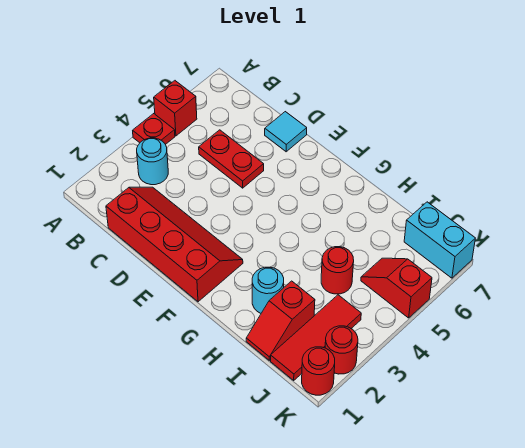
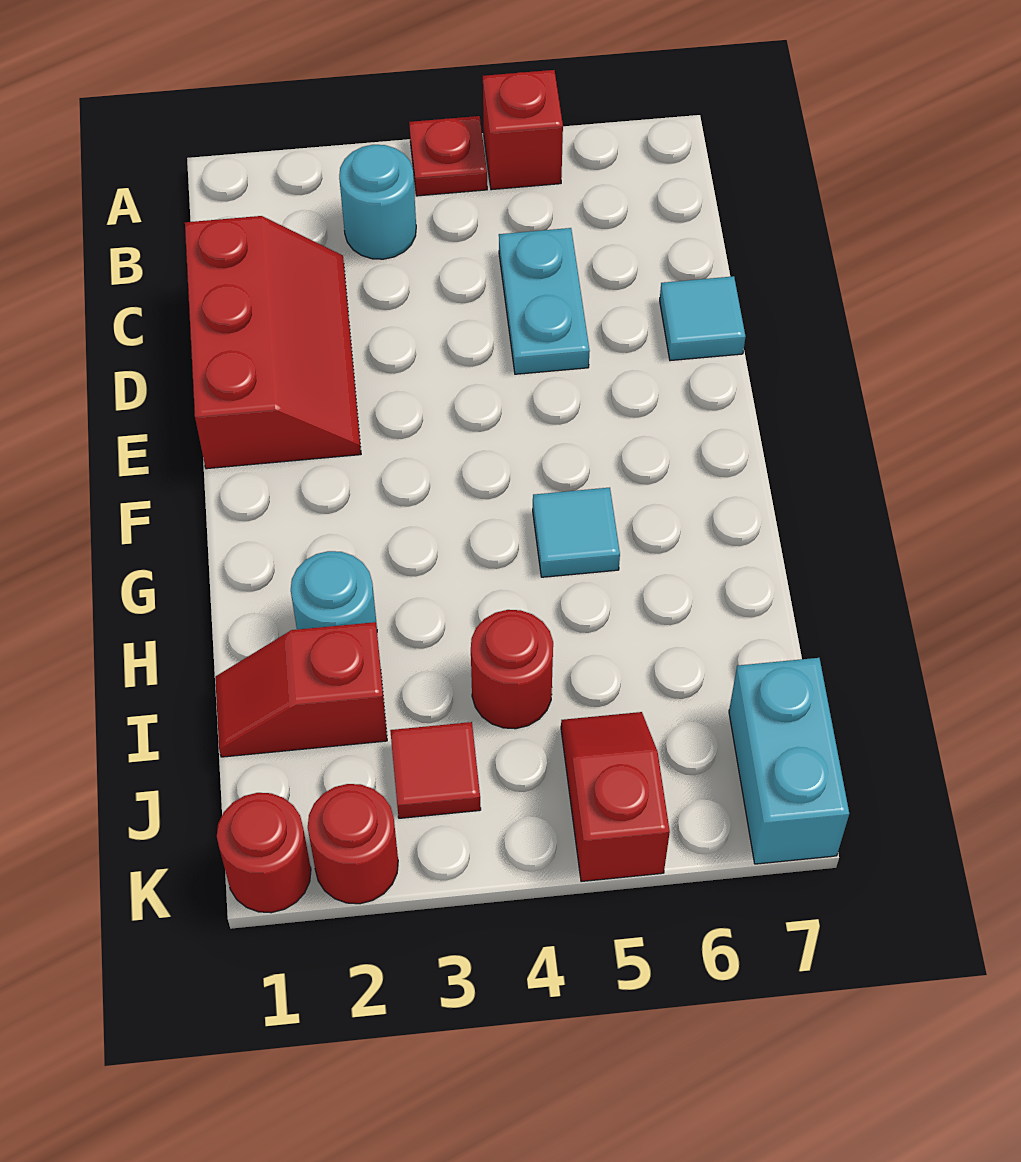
red slope C1:F2 level 1 top 1 -> red slope C1:E2 level 1 top 1
red plate C5:D5 level 1 -> cyan plate C5:D5 level 1
none -> cyan tile G5 level 1
red tile J1:J3 level 1 -> red tile J3 level 1

